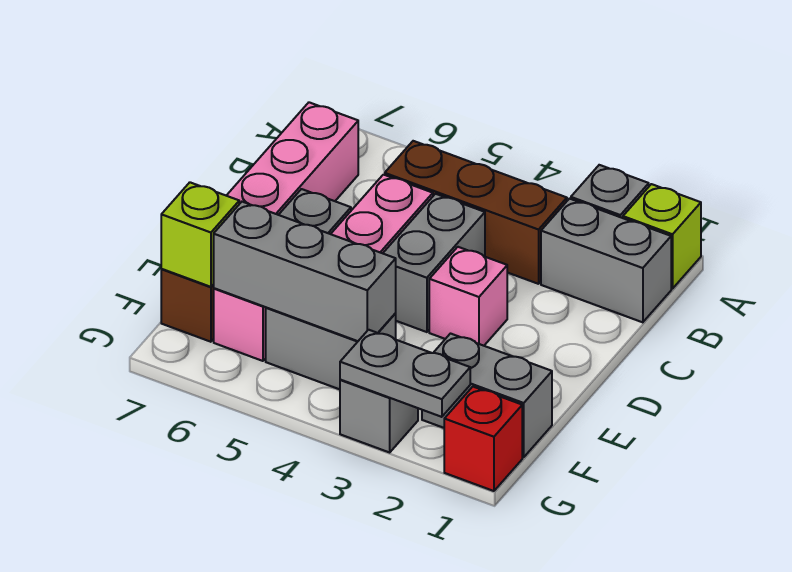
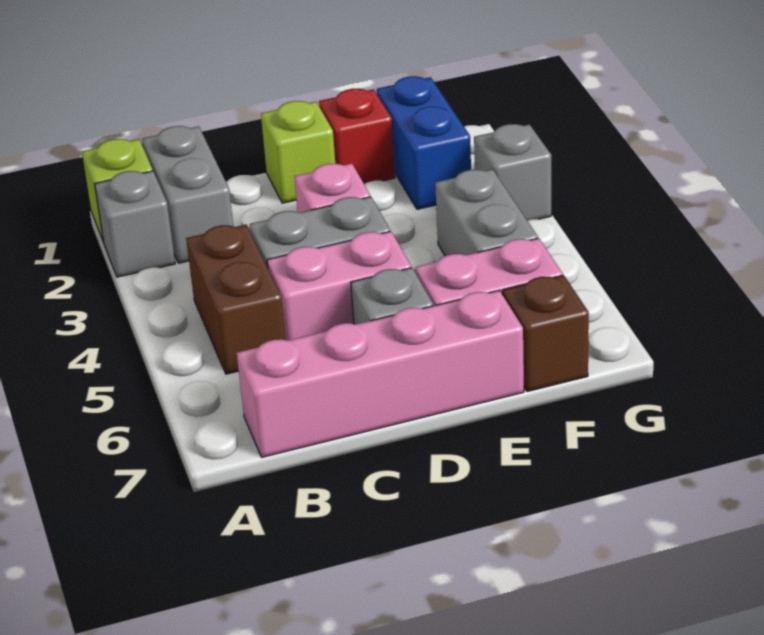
brown brick B3:B5 level 1 -> brown brick B4:B5 level 1
grey brick F1:F2 level 1 -> blue brick F1:F2 level 1
grey brick F4:F6 level 2 -> none
lime brick F7 level 2 -> lime brick D1 level 1
red brick G1 level 1 -> red brick E1 level 1
grey plate G2:G3 level 2 -> none

